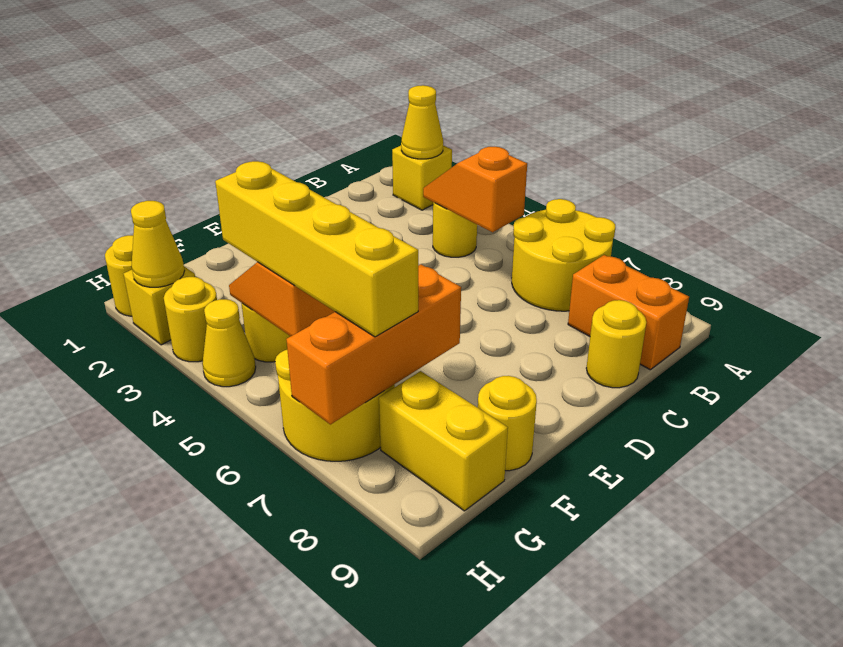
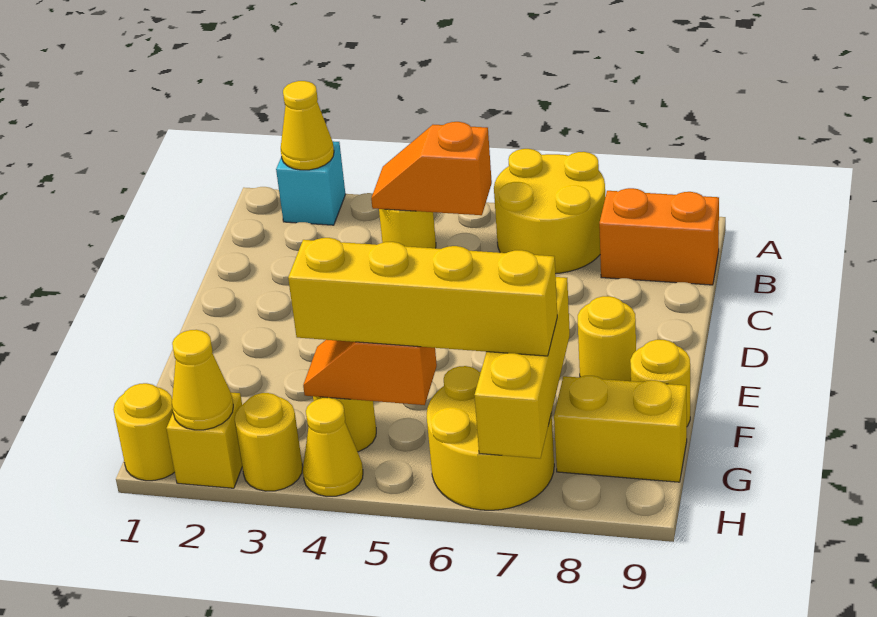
yellow brick A2 level 1 -> cyan brick A2 level 1
yellow round brick C9 level 1 -> yellow round brick E8 level 1
orange brick F7:H7 level 2 -> yellow brick F7:H7 level 2

